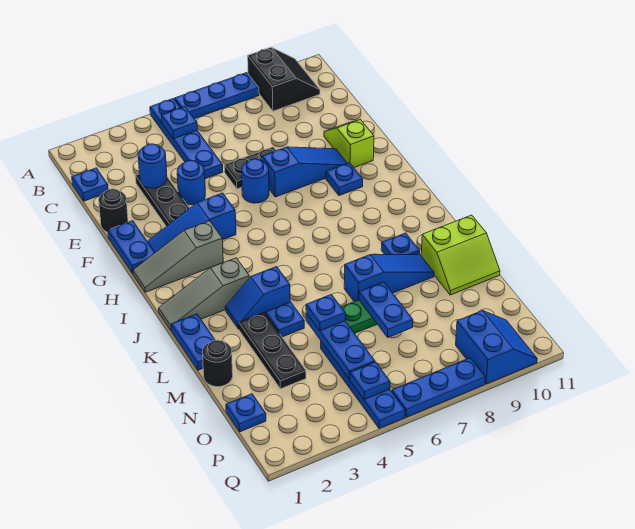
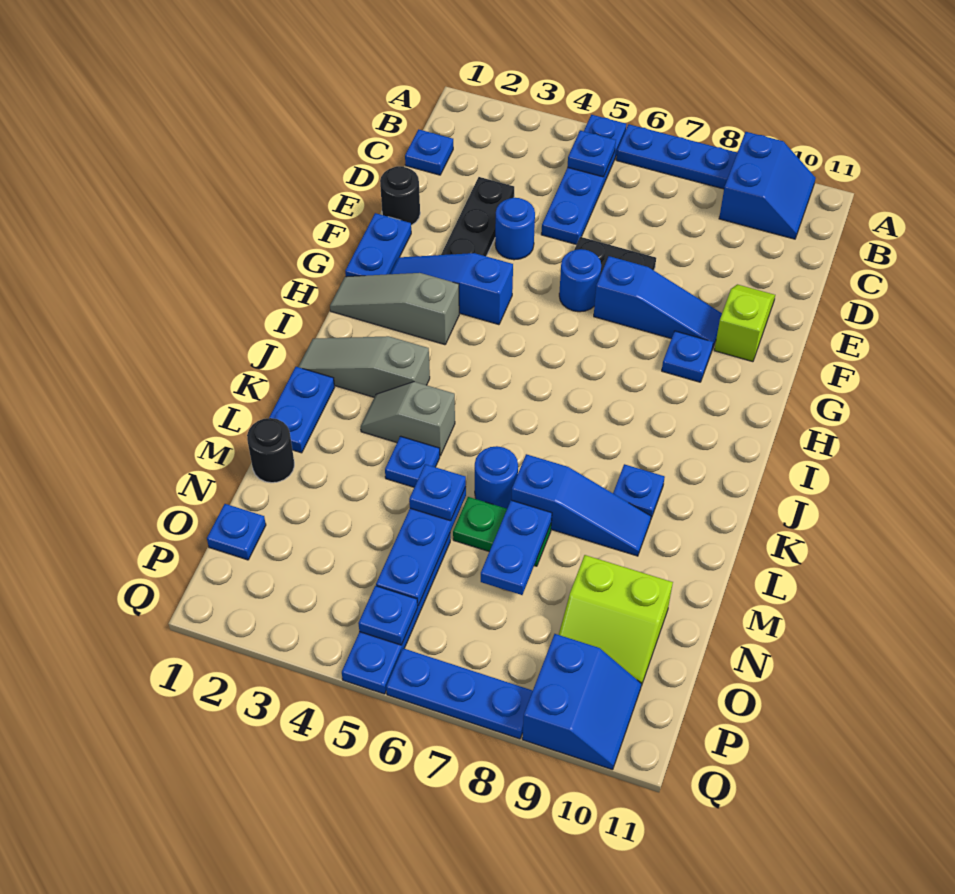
black slope A9:B10 level 1 top 9 -> blue slope A9:B10 level 1 top 9
blue round brick D3 level 2 -> blue round brick L6 level 1
blue slope K3:K4 level 1 top 4 -> grey slope K3:K4 level 1 top 4
black plate L3:N3 level 1 -> none
lime slope L10:M11 level 1 top L -> lime slope N9:O10 level 1 top N

